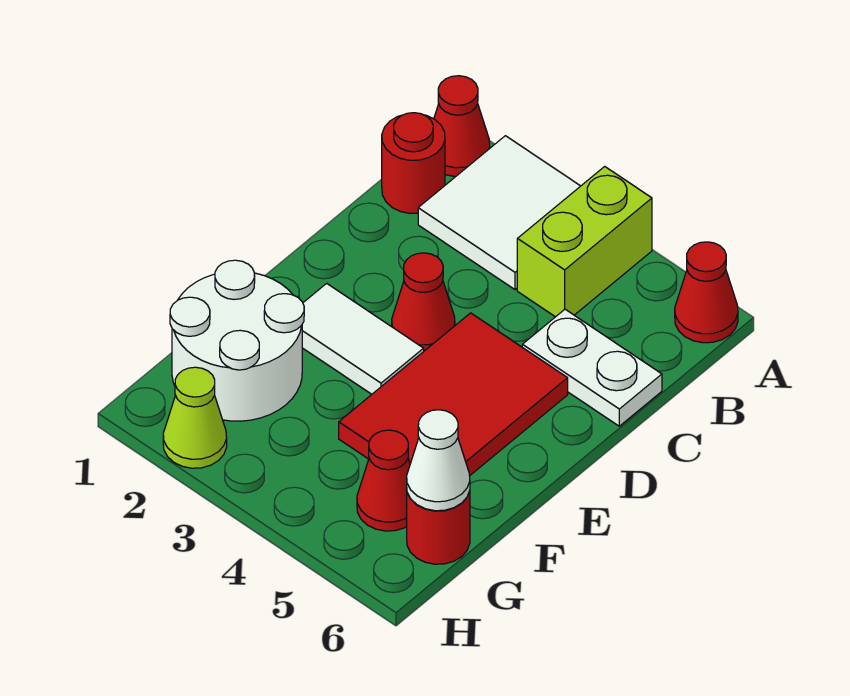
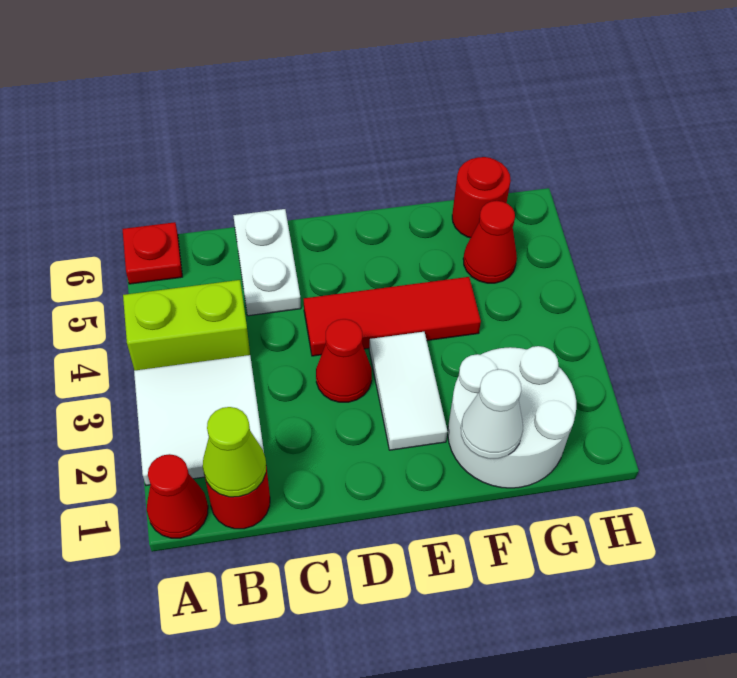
red cone A6 level 1 -> red plate A6 level 1
red tile D4:F5 level 1 -> red tile D4:F4 level 1
white cone G6 level 2 -> white cone F1 level 2
lime cone H2 level 1 -> lime cone B1 level 2

